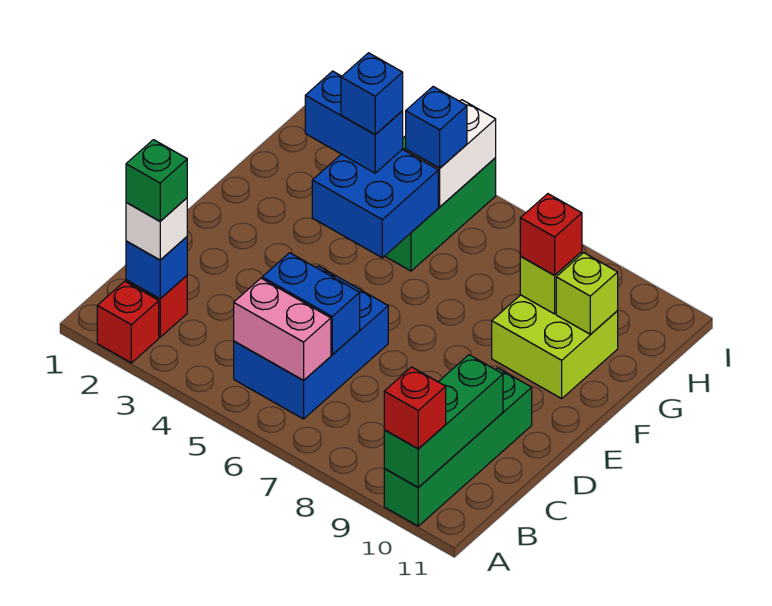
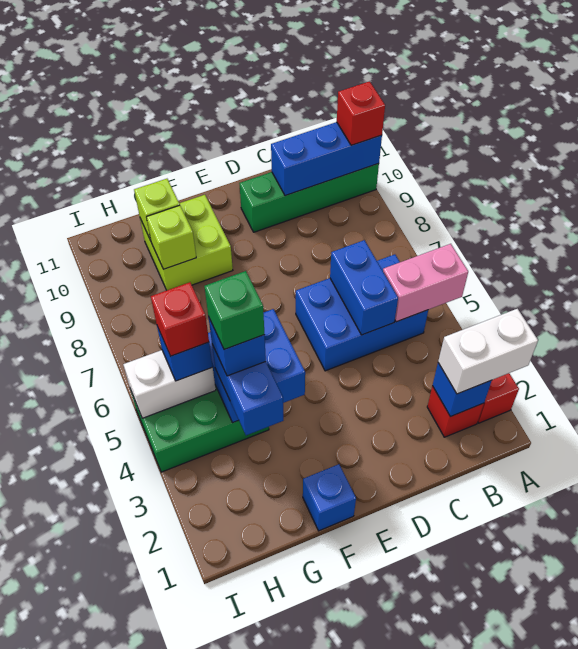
green brick A10:C10 level 2 -> blue brick A10:C10 level 2
white brick B2 level 3 -> white brick A2:B2 level 3
green brick B2 level 4 -> green brick G4 level 5
pink brick B5:B6 level 2 -> pink brick A5:B5 level 2
none -> blue brick F1 level 1
red brick G9 level 3 -> red brick H5 level 4

